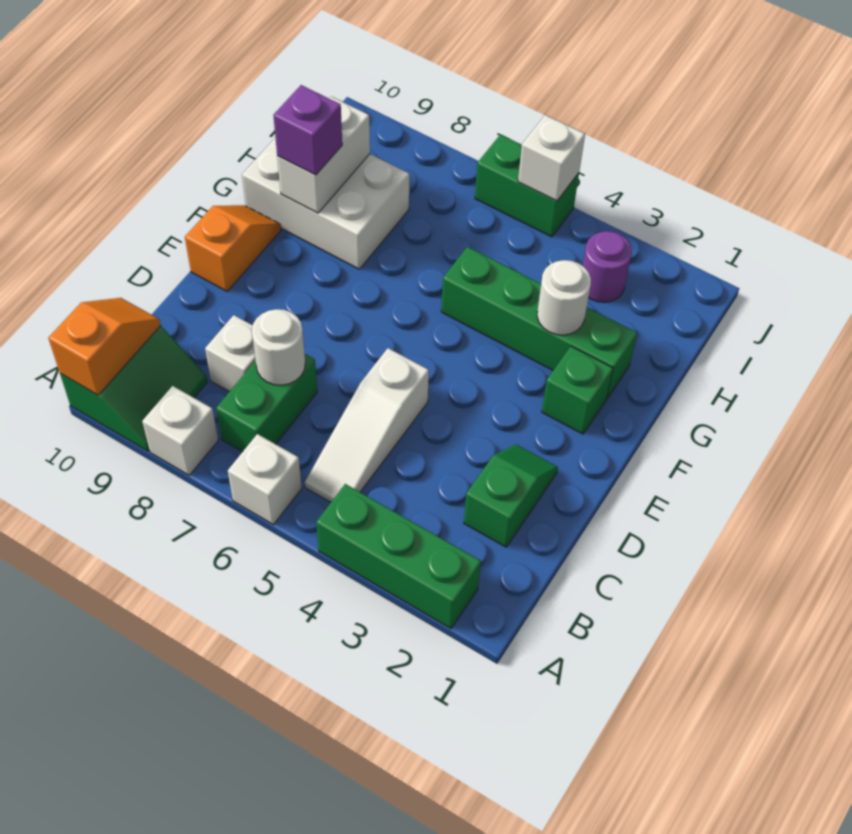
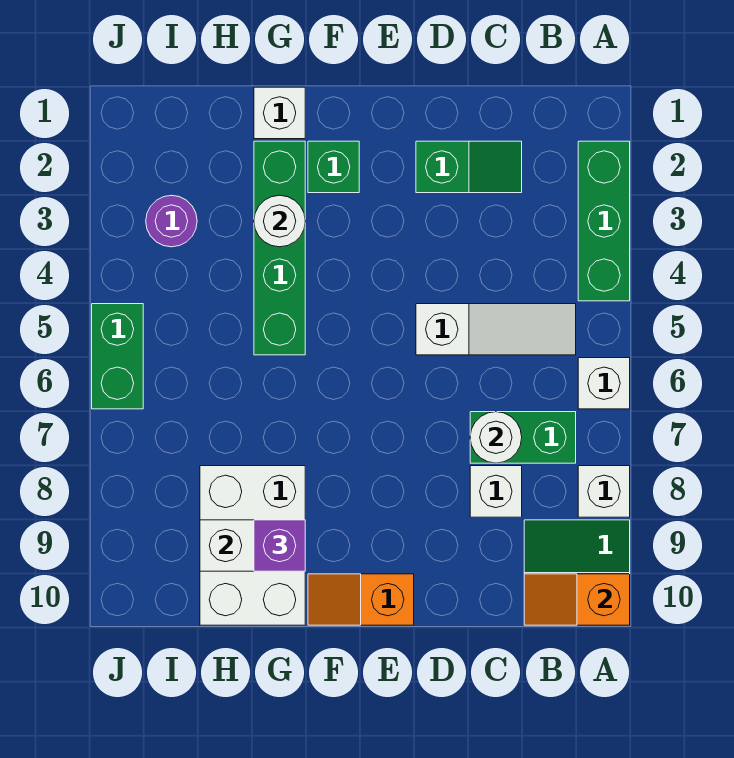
green slope C2:D2 level 1 top C -> green slope C2:D2 level 1 top D
white brick J5 level 2 -> white brick G1 level 1

